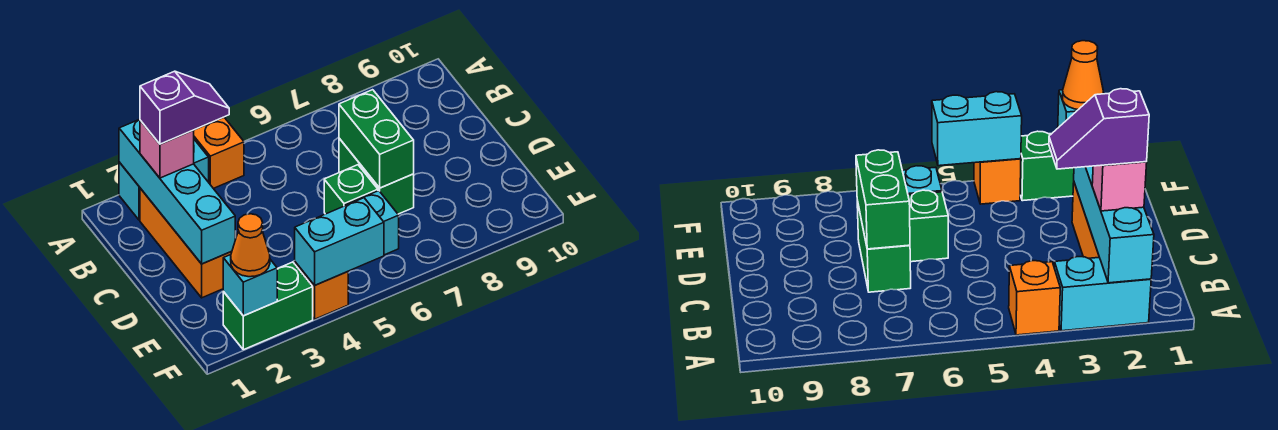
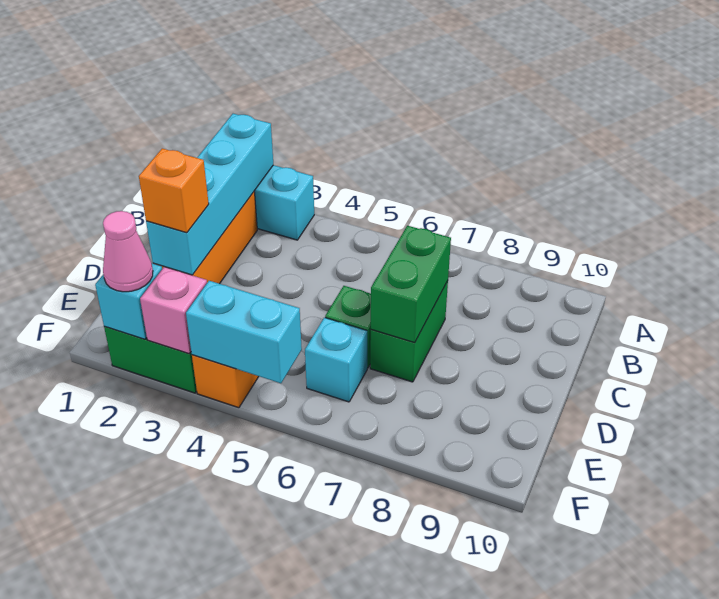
orange brick A4 level 1 -> orange brick D2 level 3
pink brick B2 level 3 -> pink brick F3 level 2
purple slope B2:B3 level 4 top 2 -> none
orange cone F2 level 3 -> pink cone F2 level 3

